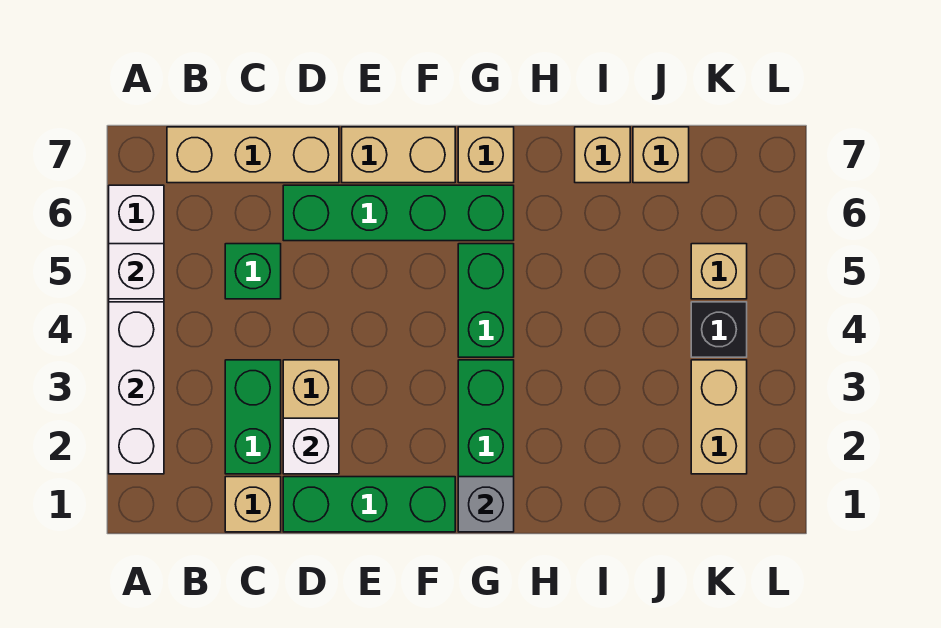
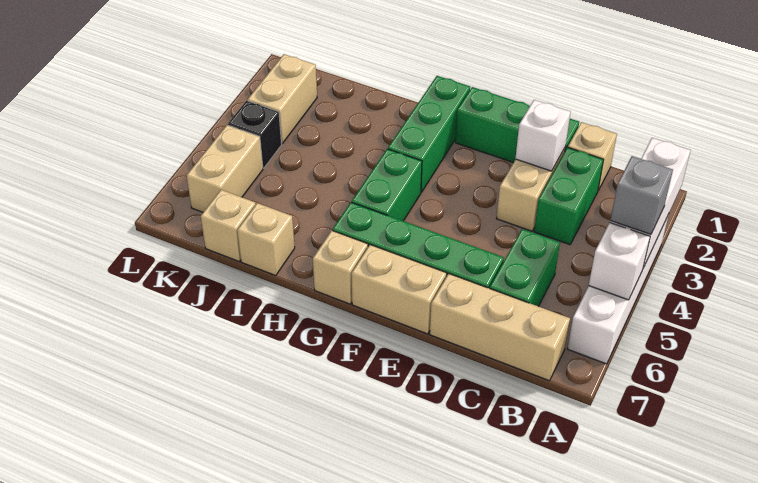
green brick C5 level 1 -> green brick C5:C6 level 1
grey brick G1 level 2 -> grey brick A4 level 3
tan brick K5 level 1 -> tan brick K5:K6 level 1

